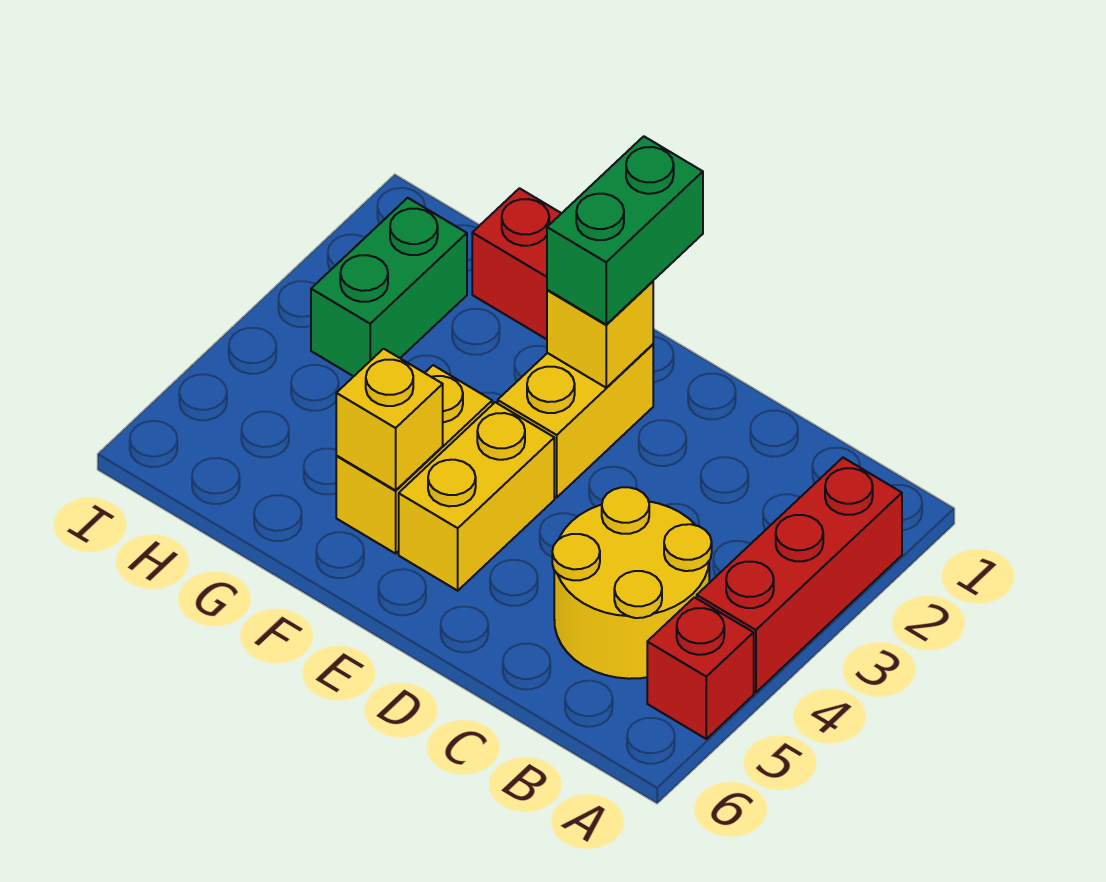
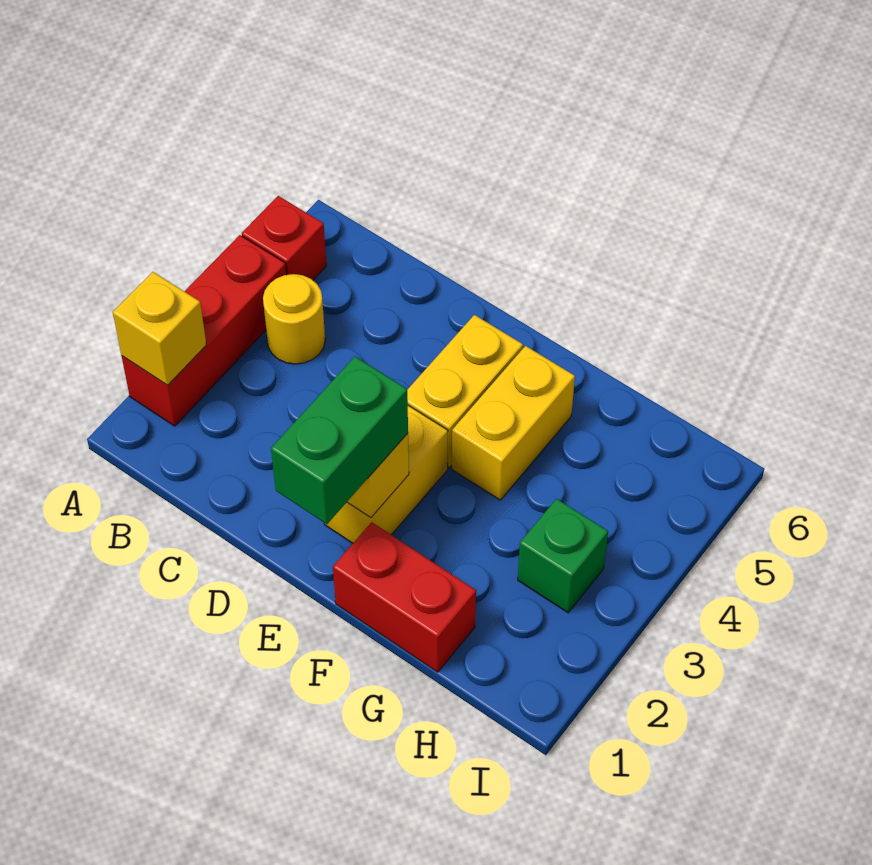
yellow round brick B4:C5 level 1 -> yellow round brick B4 level 1
yellow brick F5 level 2 -> yellow brick A2 level 2
green brick H2:H3 level 1 -> green brick H3 level 1

